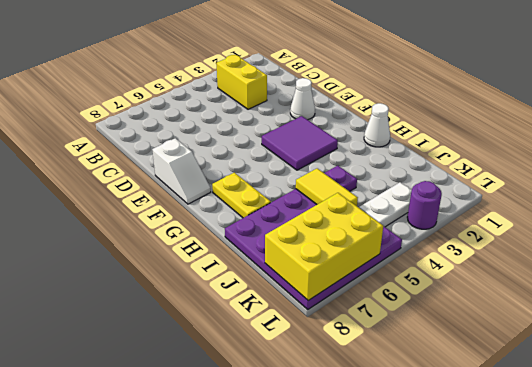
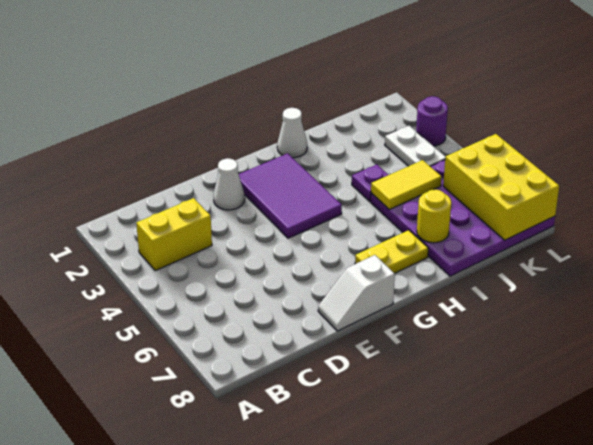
white slope E8:F8 level 1 top E -> white slope E8:F8 level 1 top F
purple tile F3:G4 level 1 -> purple tile F2:G4 level 1
none -> yellow round brick I7 level 2

